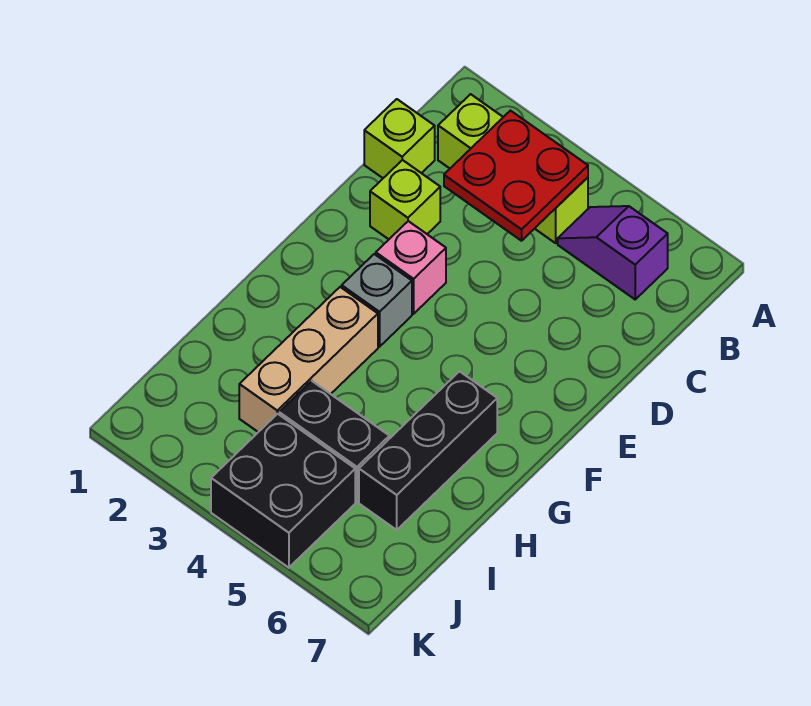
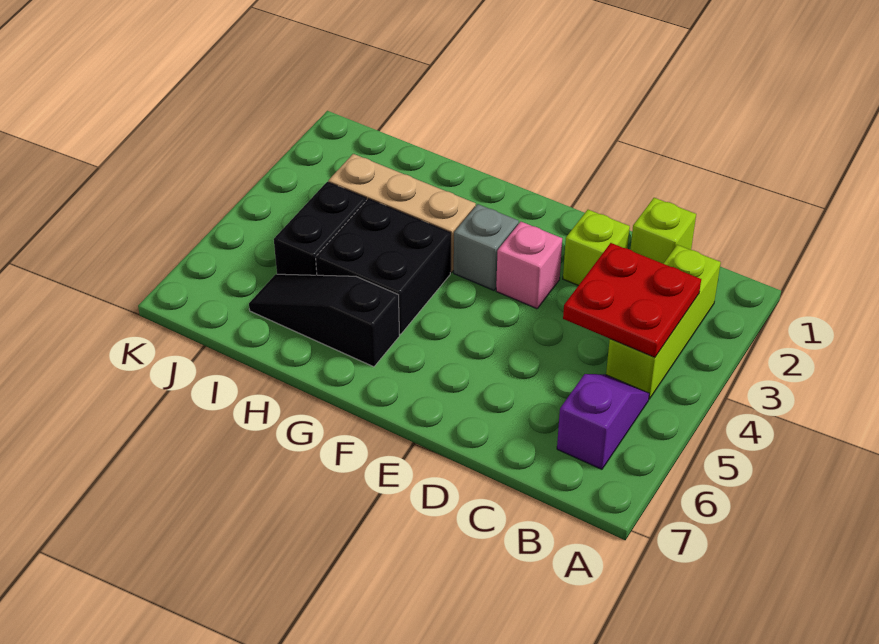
black brick G6:I6 level 1 -> black slope G6:I6 level 1 top G
black brick J4:K5 level 1 -> black brick G4:H5 level 1

